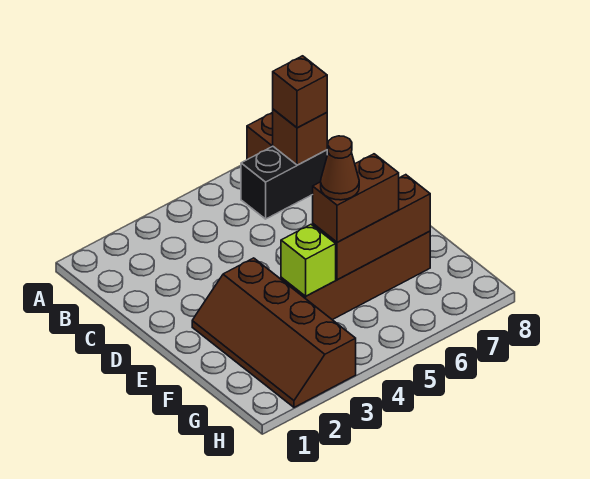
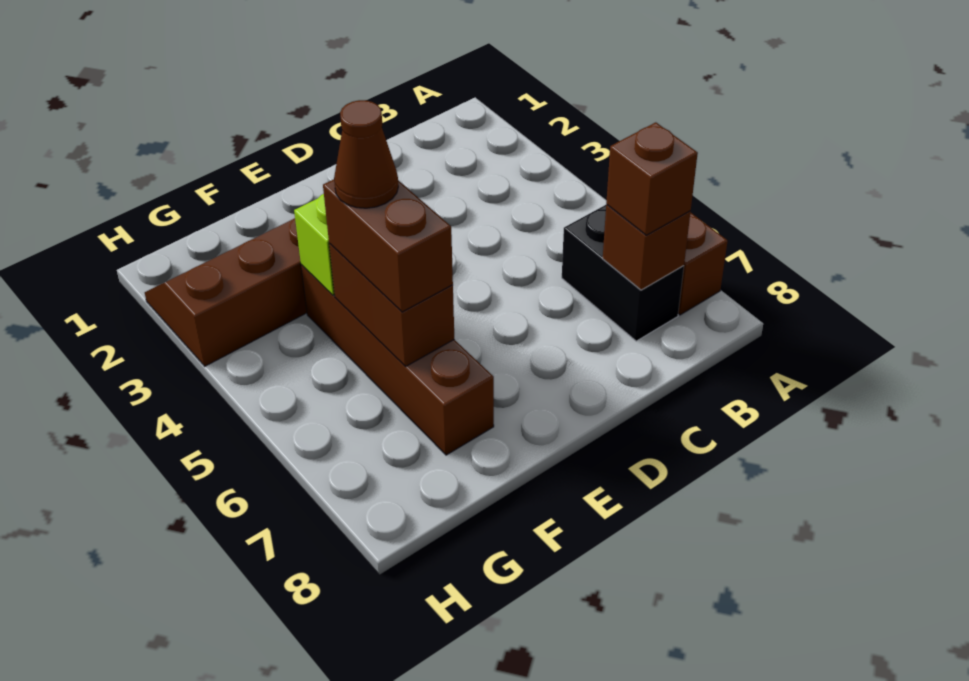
brown brick F5:F7 level 2 -> brown brick F5:F6 level 2

